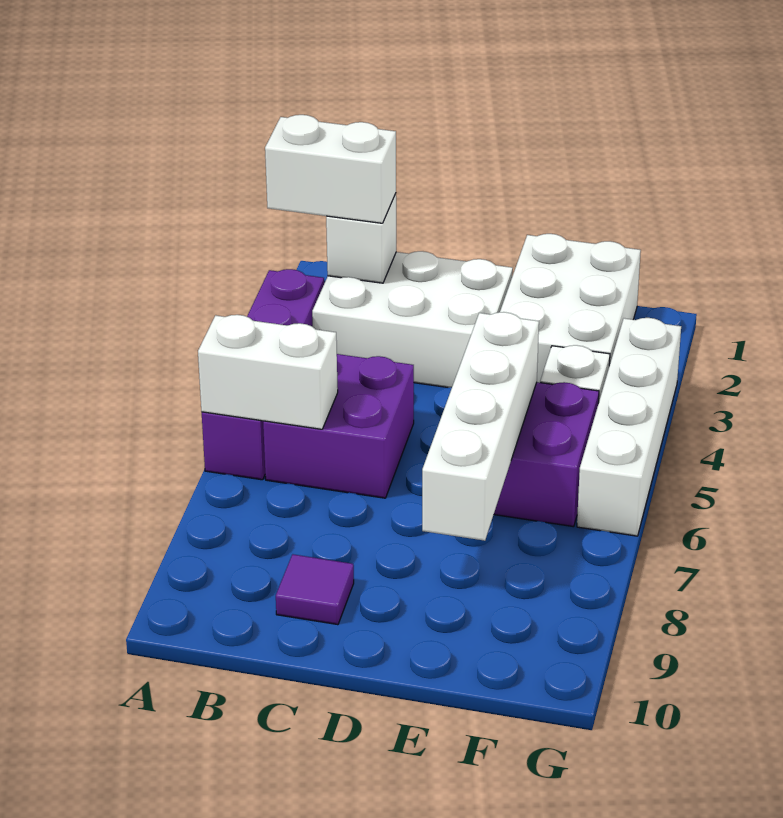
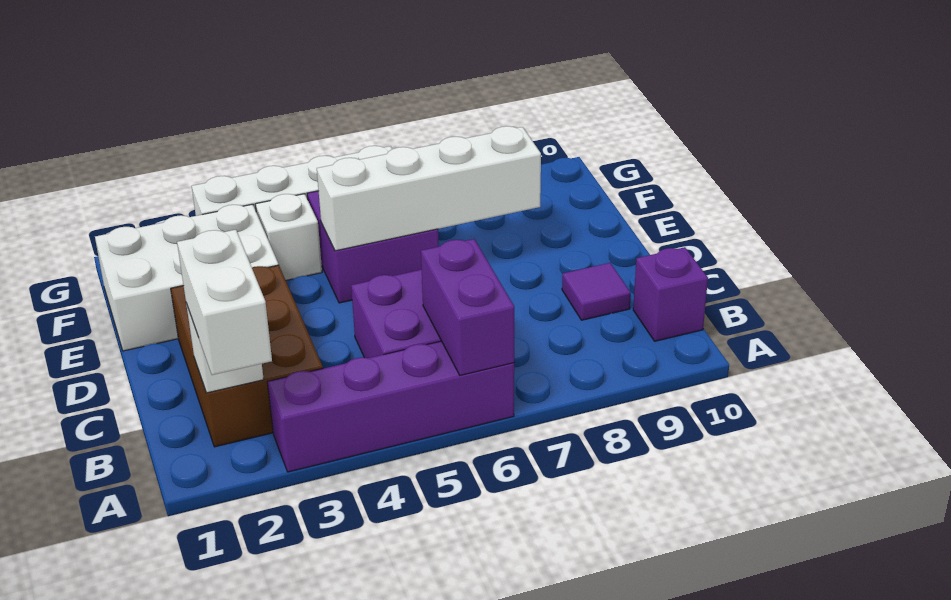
white brick A6:B6 level 2 -> purple brick A6:B6 level 2
white brick B2:D3 level 1 -> brown brick B2:D3 level 1
none -> purple brick B10 level 1

